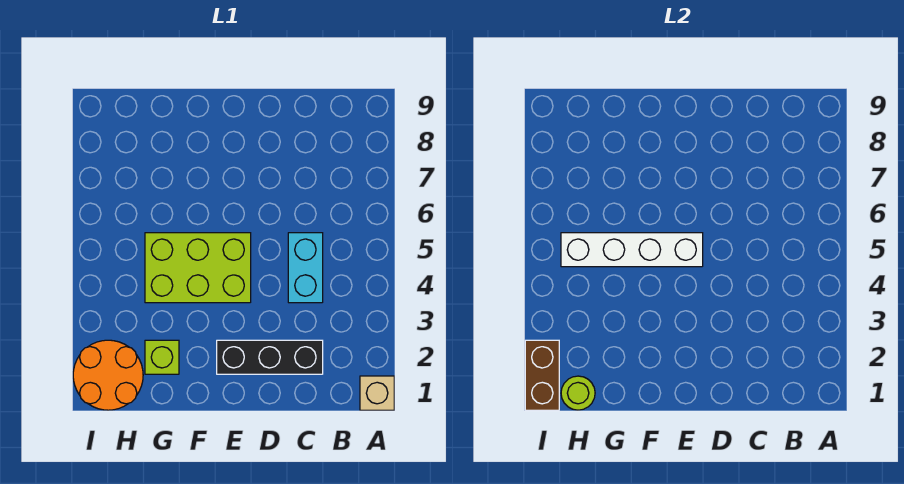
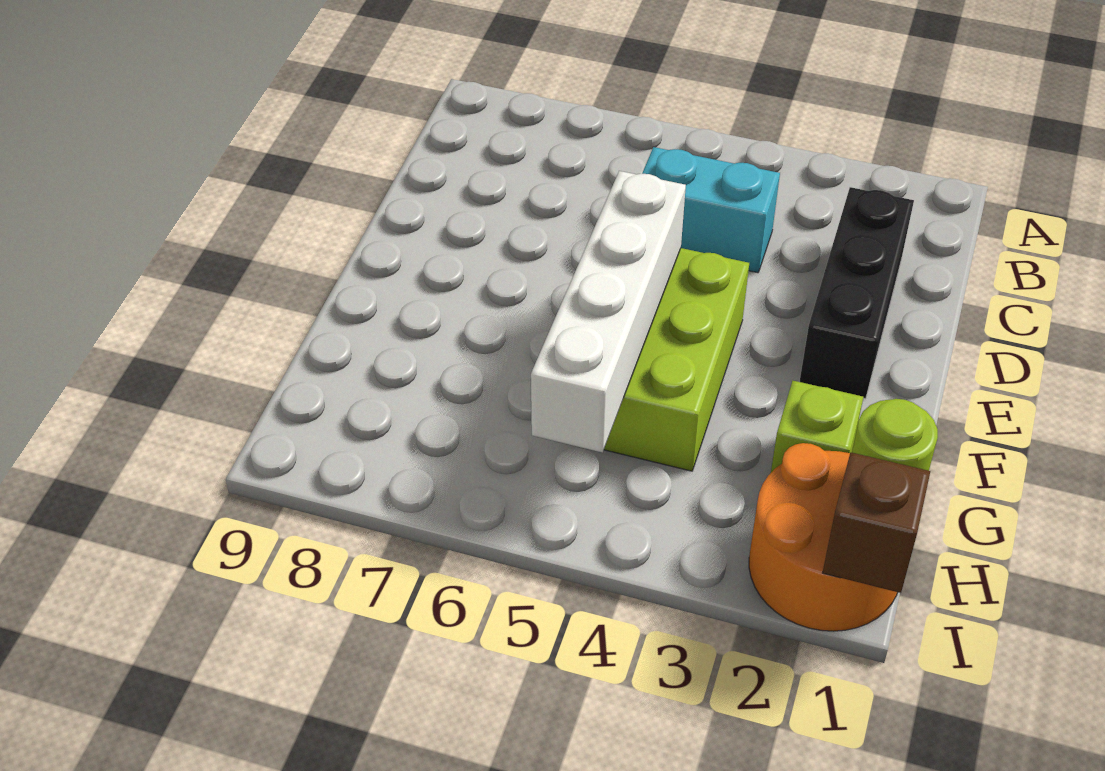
tan brick A1 level 1 -> none
brown brick I1:I2 level 2 -> brown brick I1 level 2

